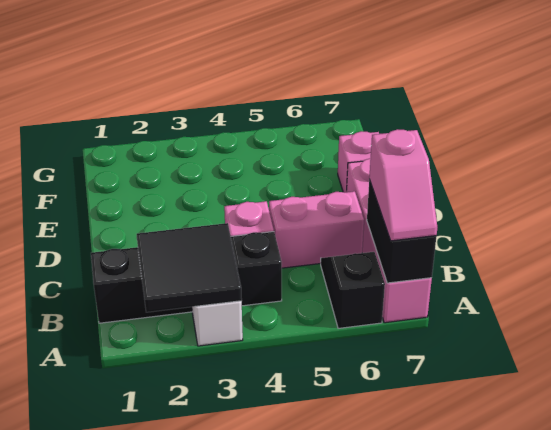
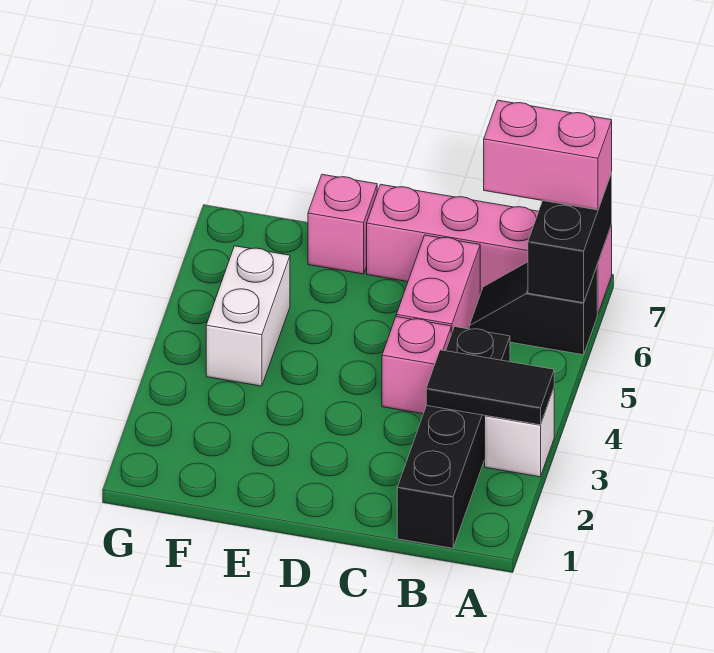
black tile A2:B3 level 2 -> black tile A3:B3 level 2
black brick A7:B7 level 2 -> black brick A6:A7 level 2
pink slope A7:B7 level 3 top B -> pink brick A7:B7 level 3
none -> white brick F4:F5 level 1

